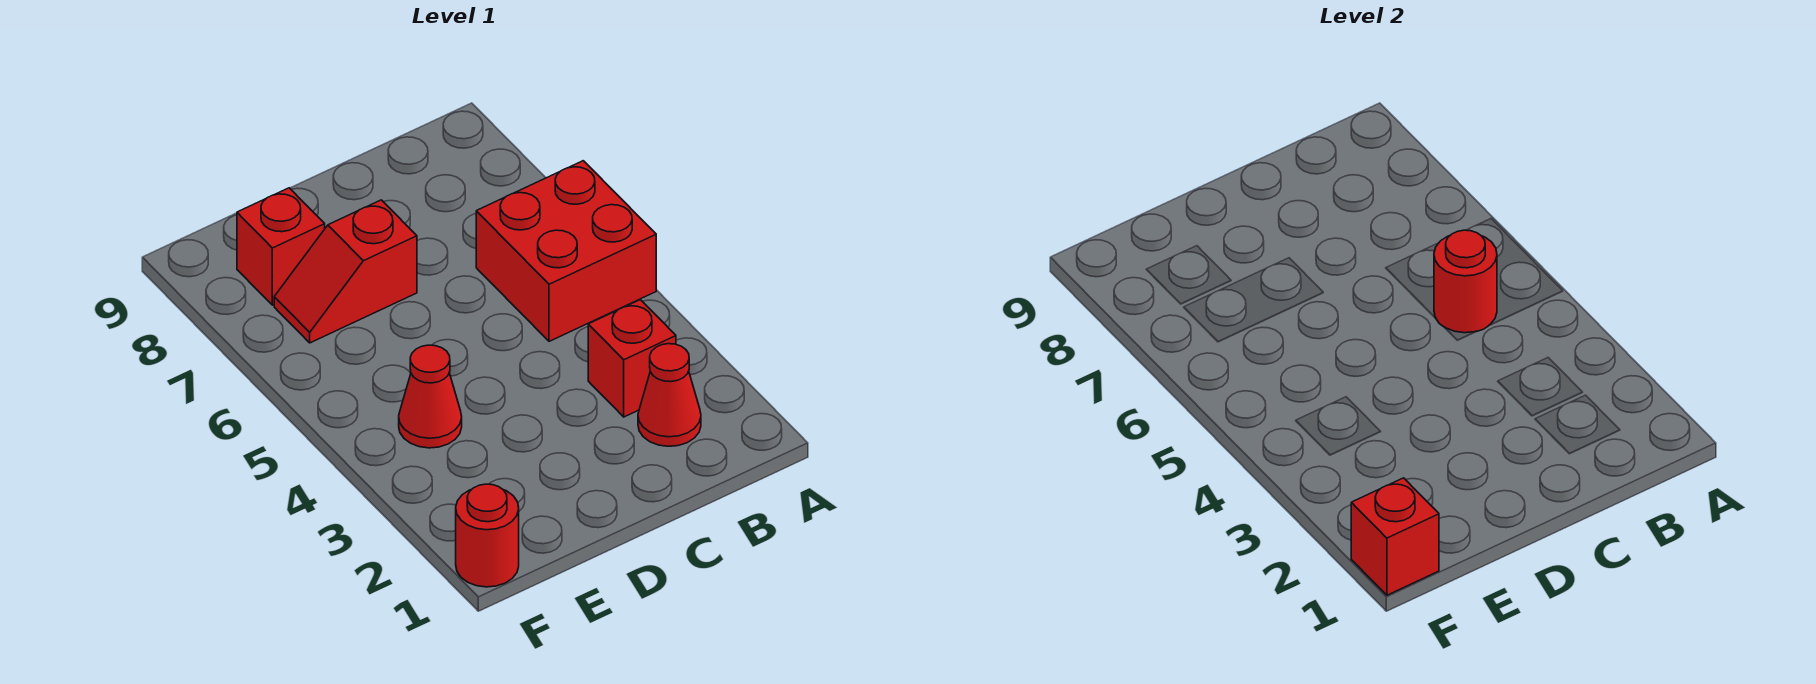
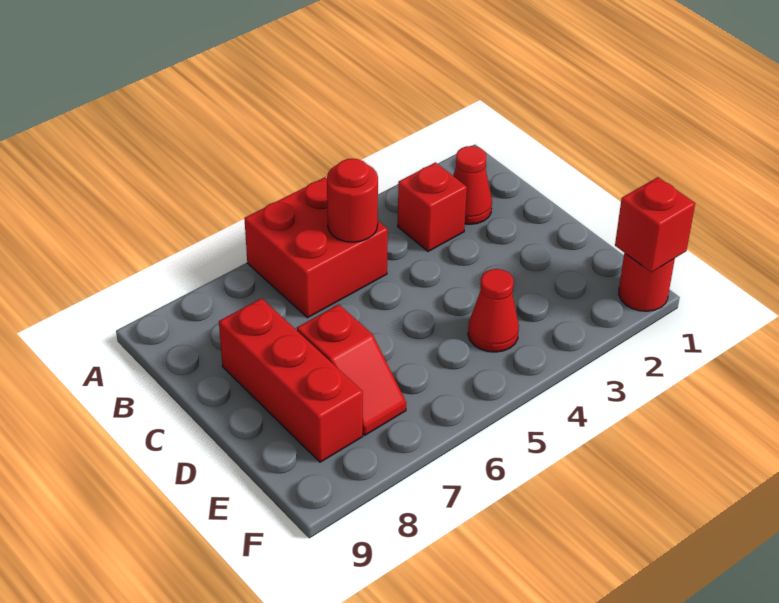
red brick E8 level 1 -> red brick C8:E8 level 1

